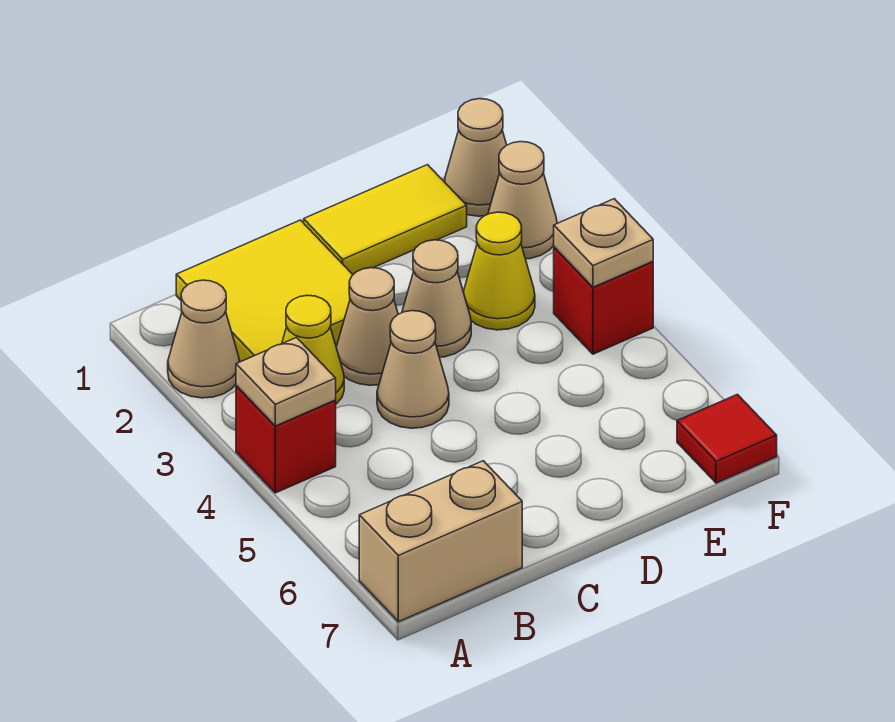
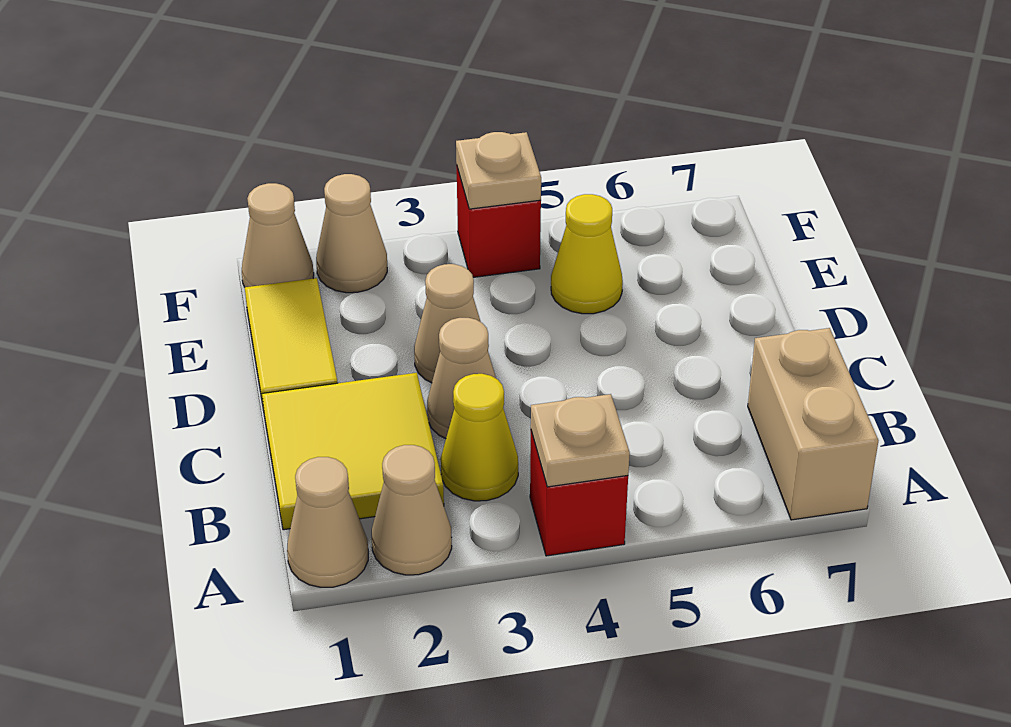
tan cone C4 level 1 -> tan cone A1 level 1
yellow cone E3 level 1 -> yellow cone E5 level 1
red tile F7 level 1 -> none

